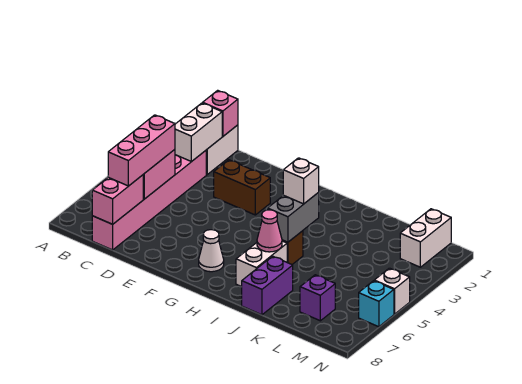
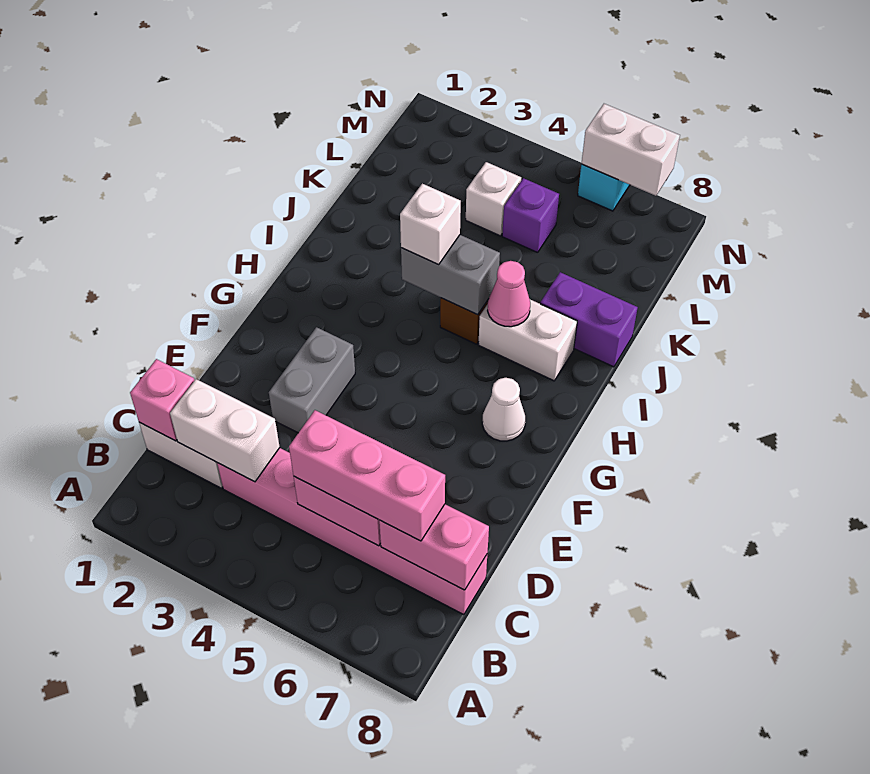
brown brick E3:F3 level 1 -> grey brick E3:F3 level 1
purple brick L7 level 1 -> purple brick L5 level 1
white brick M1:M2 level 1 -> white brick N6:N7 level 2
white brick N5 level 1 -> white brick L4 level 1

